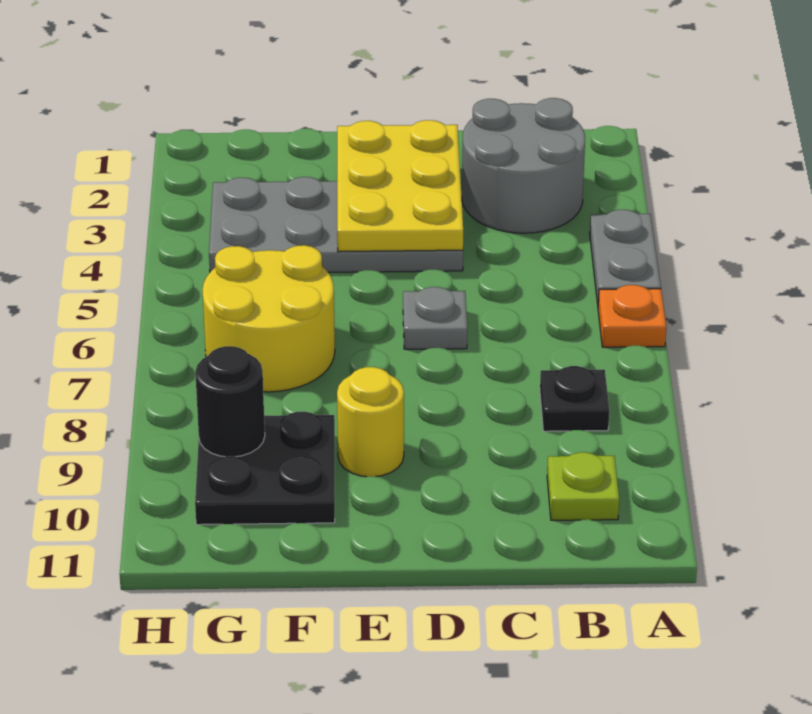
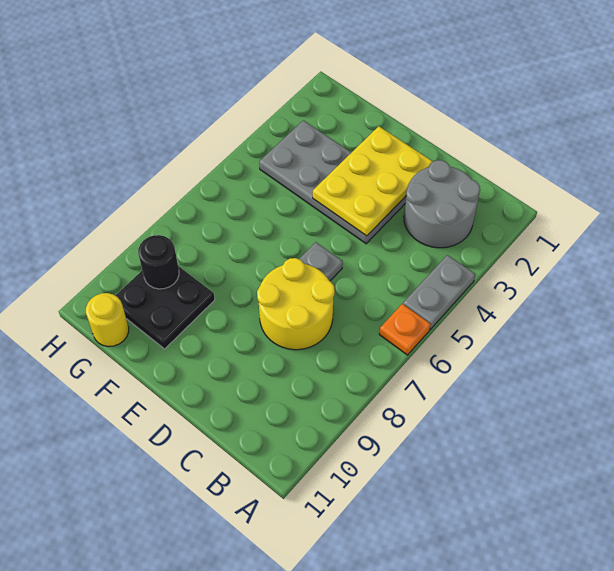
black plate B8 level 1 -> none
lime plate B10 level 1 -> none
yellow round brick E9 level 1 -> yellow round brick G11 level 1
yellow round brick F6:G7 level 1 -> yellow round brick C7:D8 level 1

